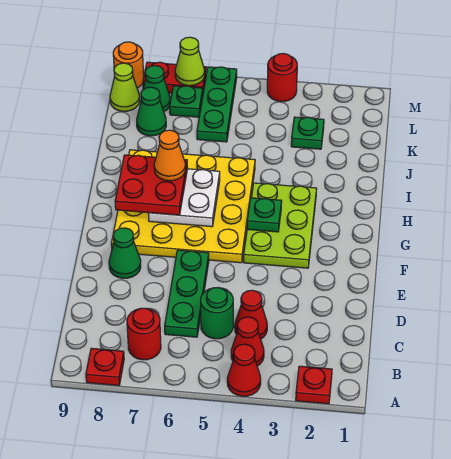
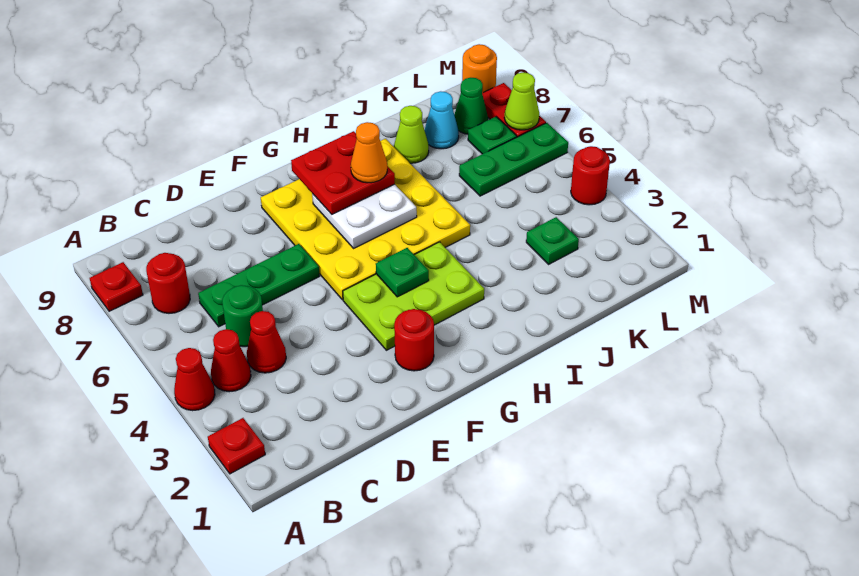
green cone E8 level 1 -> none
none -> red round brick F2 level 1
green cone K8 level 1 -> cyan cone K8 level 1
lime cone L9 level 1 -> lime cone J8 level 1

